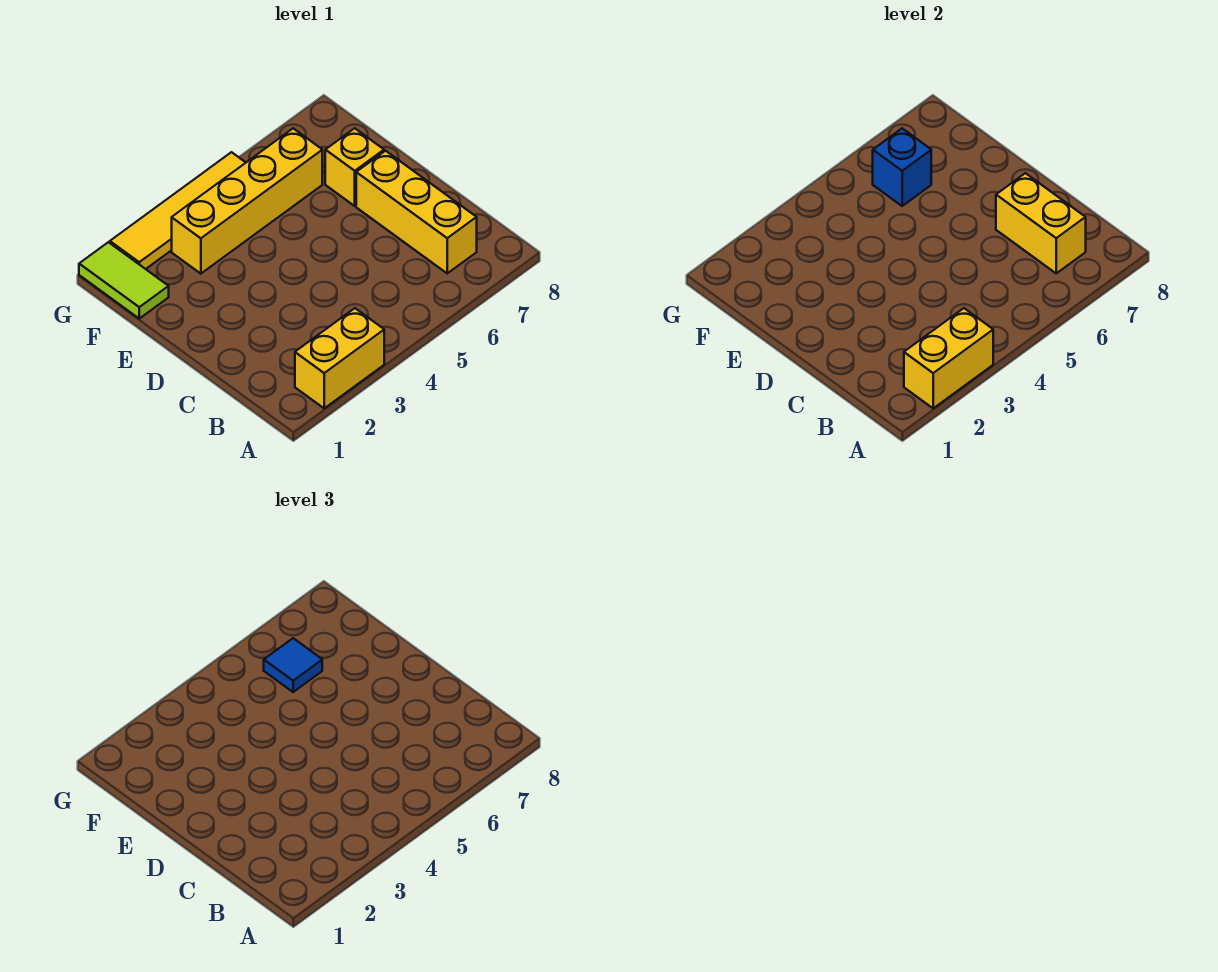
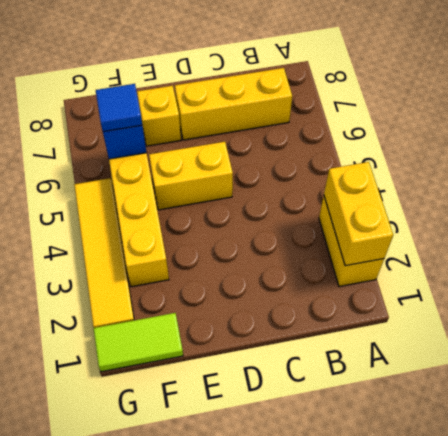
yellow brick B7:C7 level 2 -> yellow brick D5:E5 level 1

